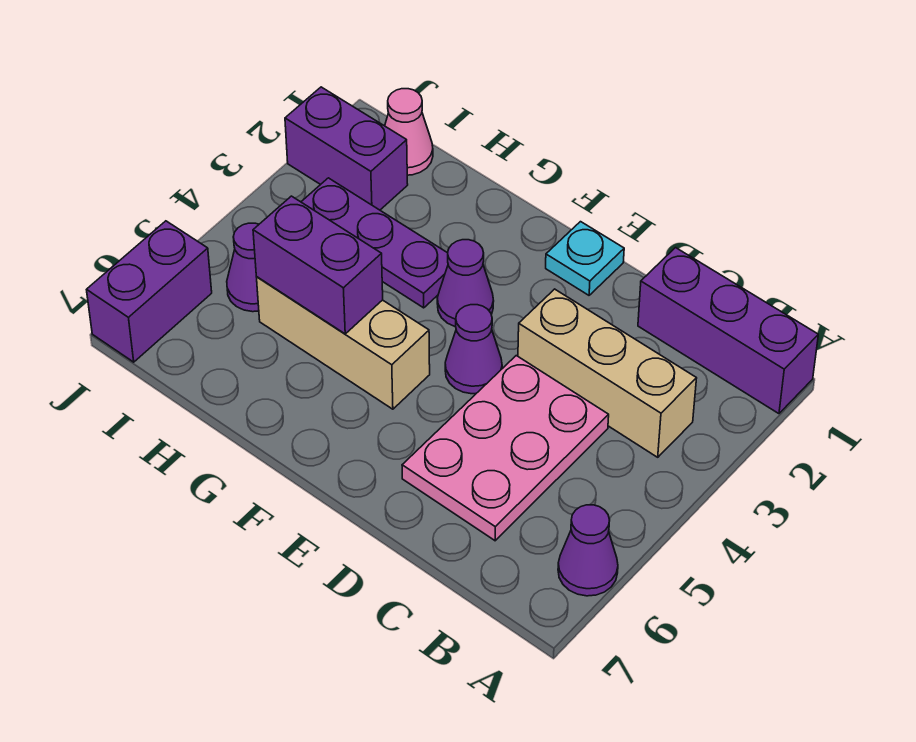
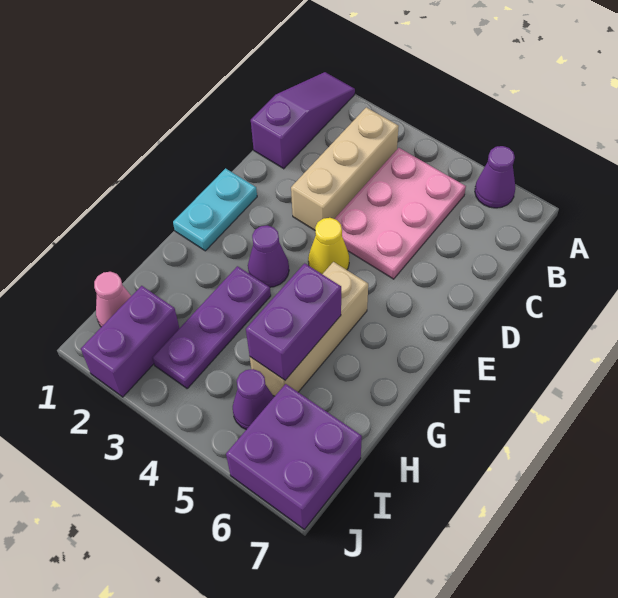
purple brick A1:C1 level 1 -> purple slope A1:C1 level 1 top C
pink plate C4:D6 level 1 -> pink plate B4:D5 level 1
cyan plate E1 level 1 -> cyan plate E1:F1 level 1
purple cone E4 level 1 -> yellow cone E4 level 1
purple brick J6:J7 level 1 -> purple brick I6:J7 level 1

